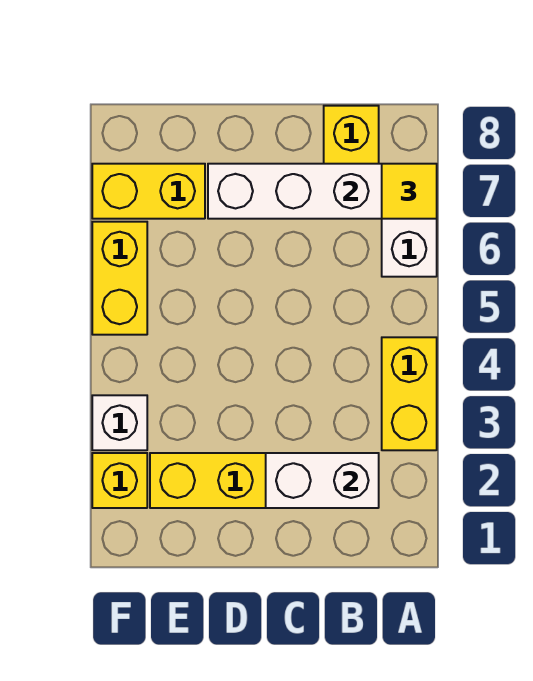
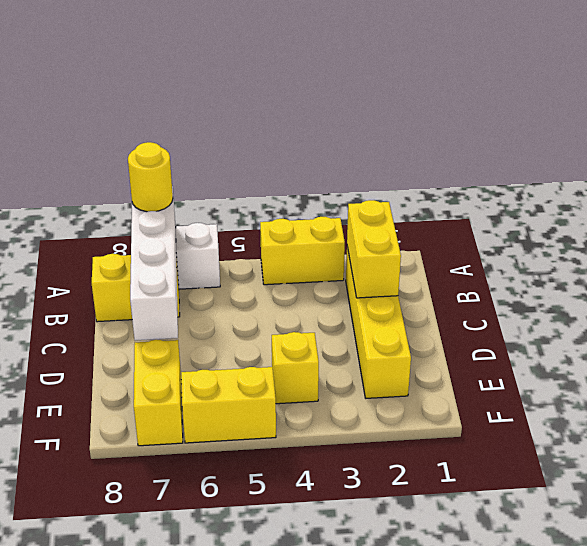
yellow tile A7 level 3 -> yellow round brick A7 level 3
white brick B2:C2 level 2 -> yellow brick B2:C2 level 2
yellow brick F2 level 1 -> yellow brick E4 level 1
white brick F3 level 1 -> none

